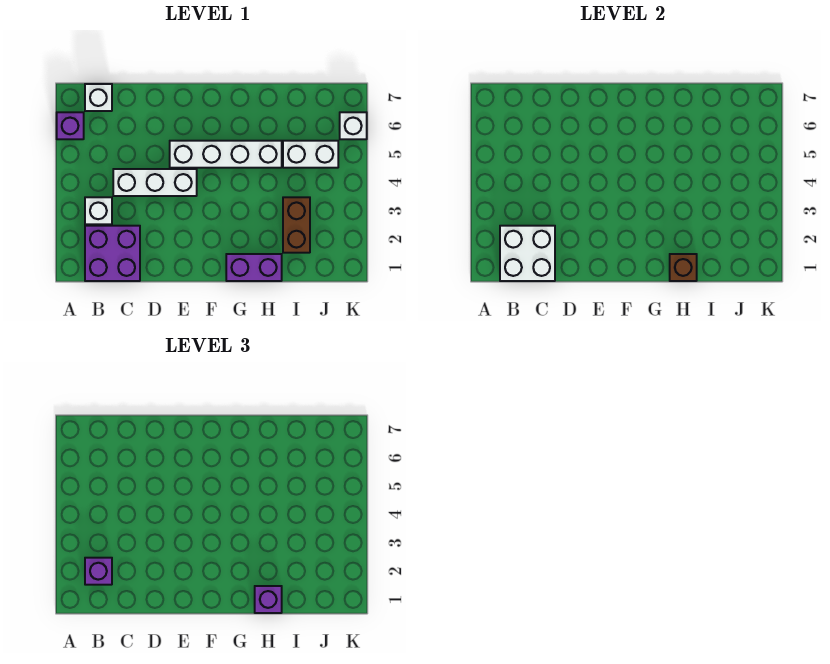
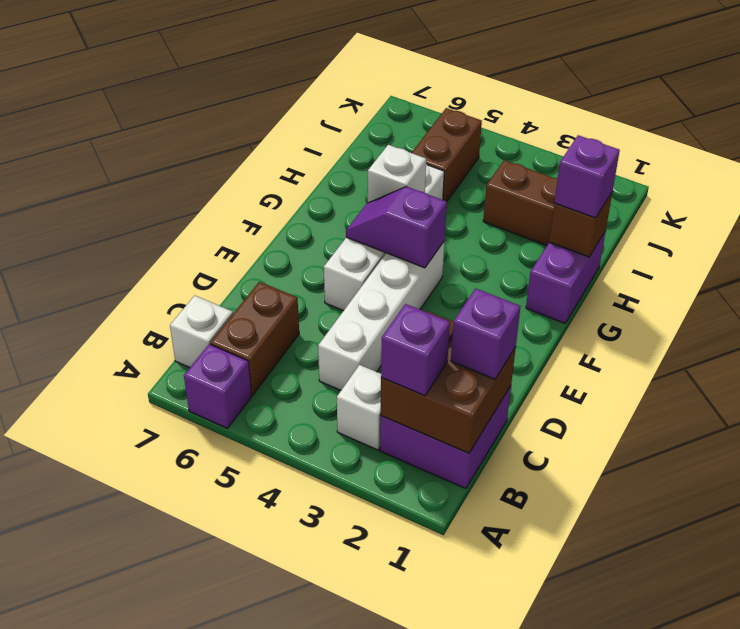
white brick B1:C2 level 2 -> brown brick B1:C2 level 2
none -> brown brick B6:C6 level 1
none -> purple brick C1 level 3
white brick C4:E4 level 1 -> white brick C4:F4 level 1
none -> purple slope F4:F5 level 2 top 4
white brick I5:J5 level 1 -> brown brick I5:J5 level 1
white brick K6 level 1 -> white brick G5 level 2

